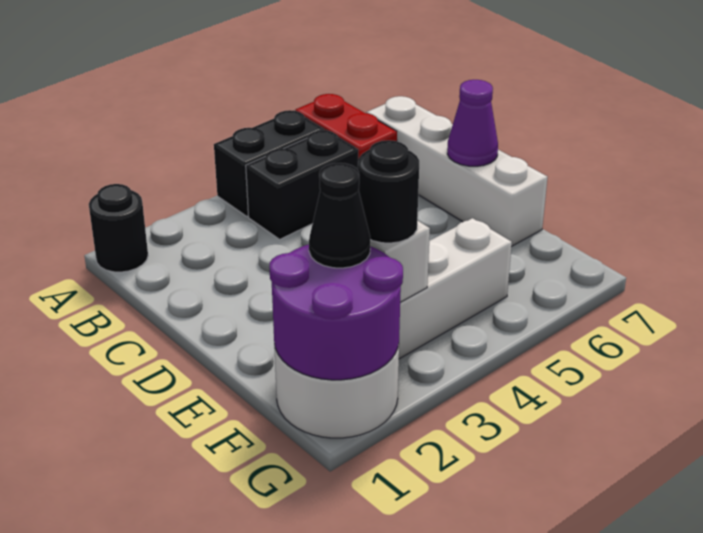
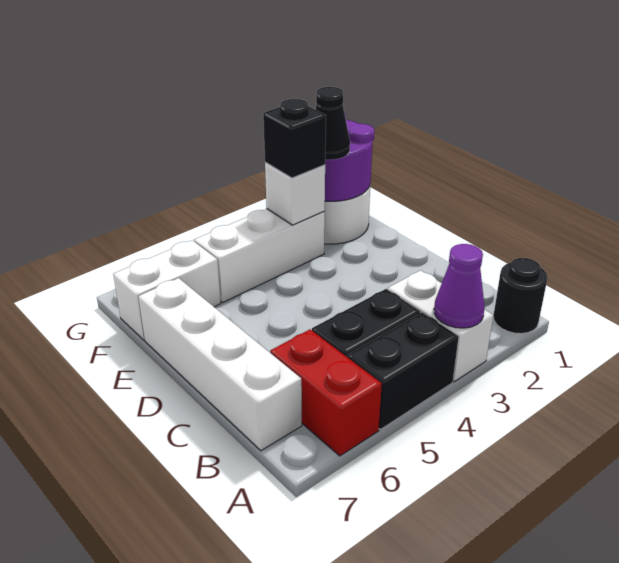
none -> white brick A3:B3 level 1
purple cone D7 level 2 -> purple cone A3 level 2
black round brick F3 level 3 -> black brick F3 level 3
none -> white brick F6:F7 level 1

